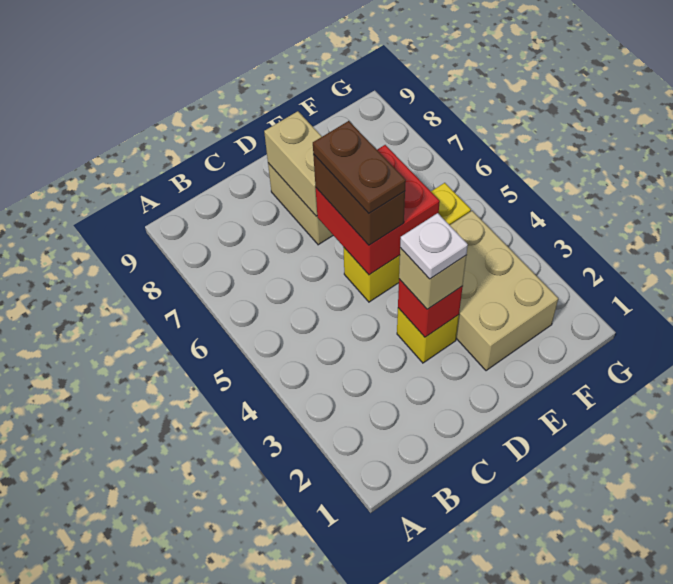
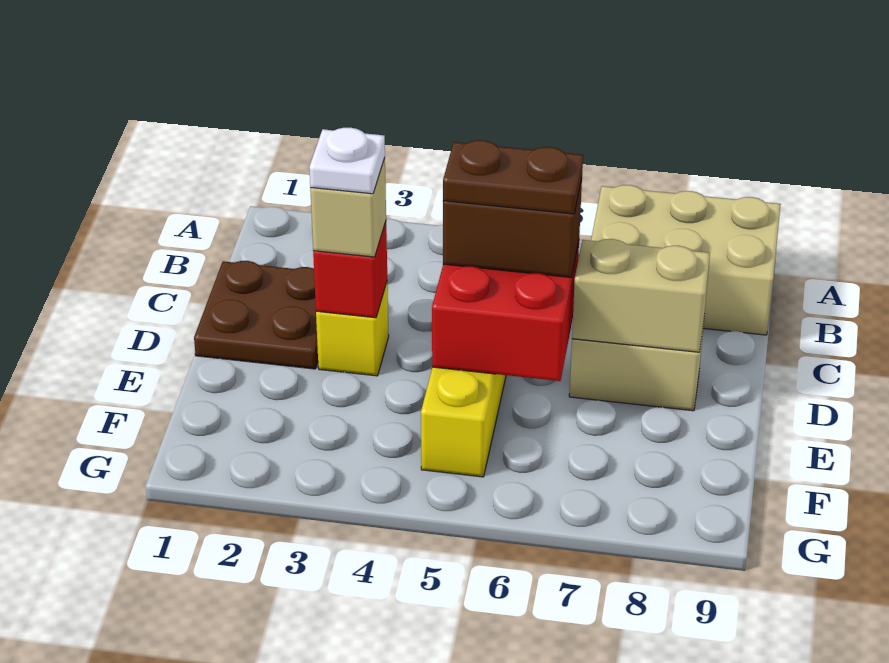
none -> brown plate C1:D2 level 1
tan brick E2:F4 level 1 -> tan brick A7:B9 level 1

